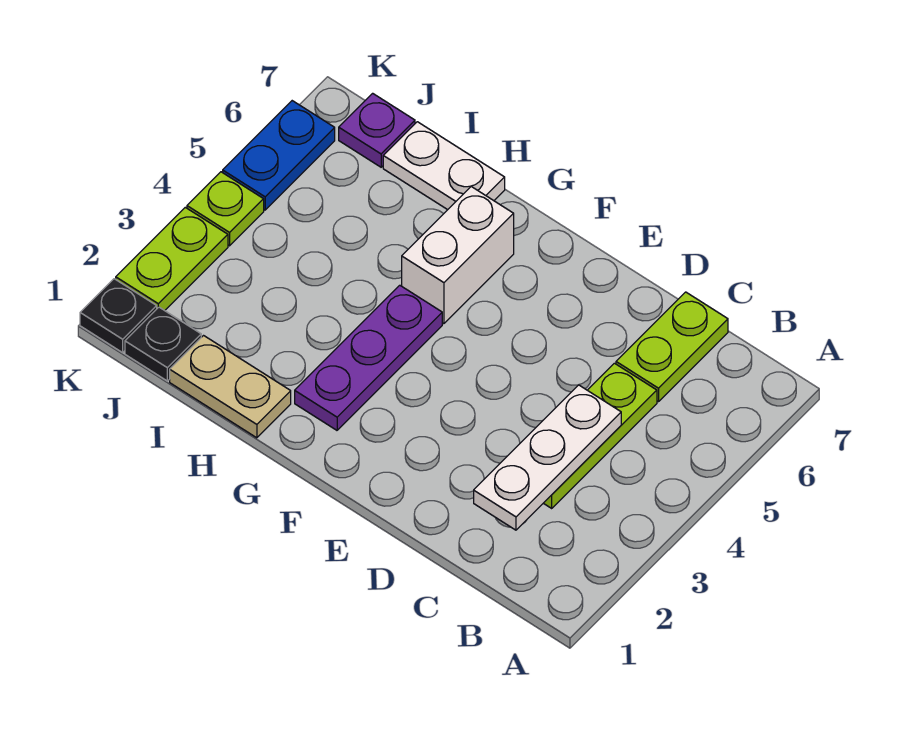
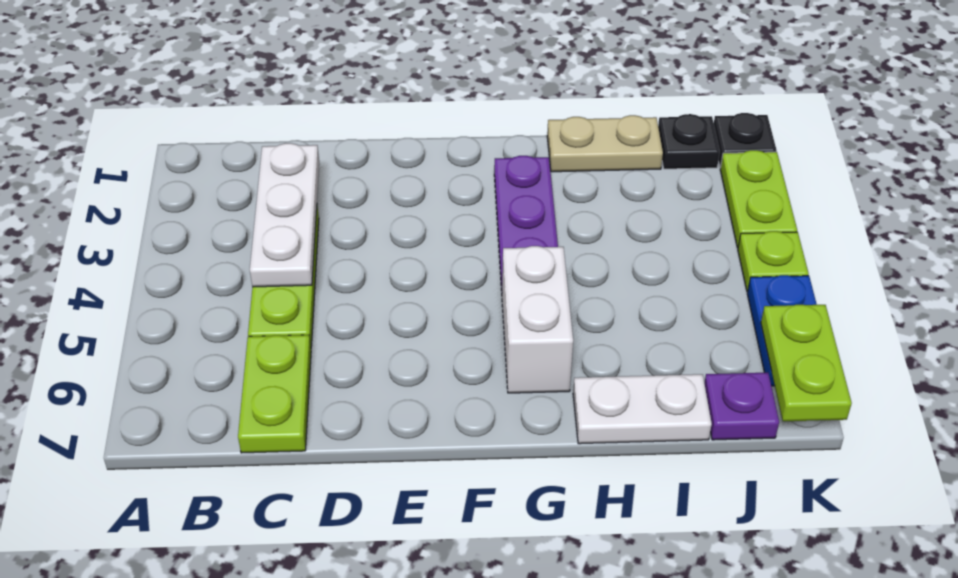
none -> lime plate K6:K7 level 2

